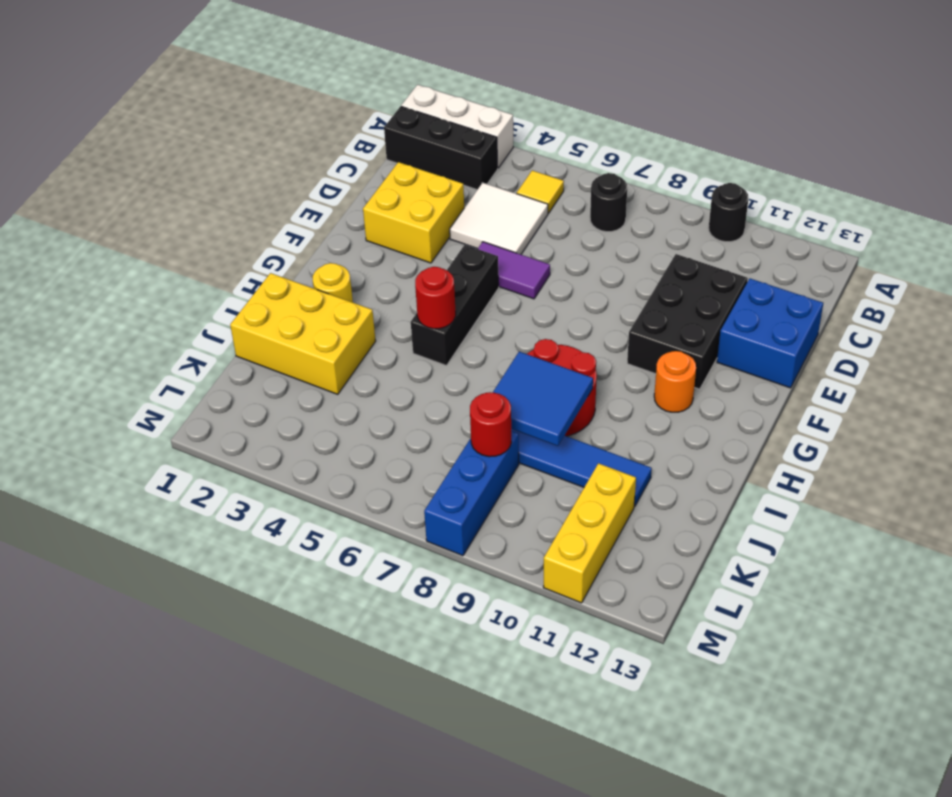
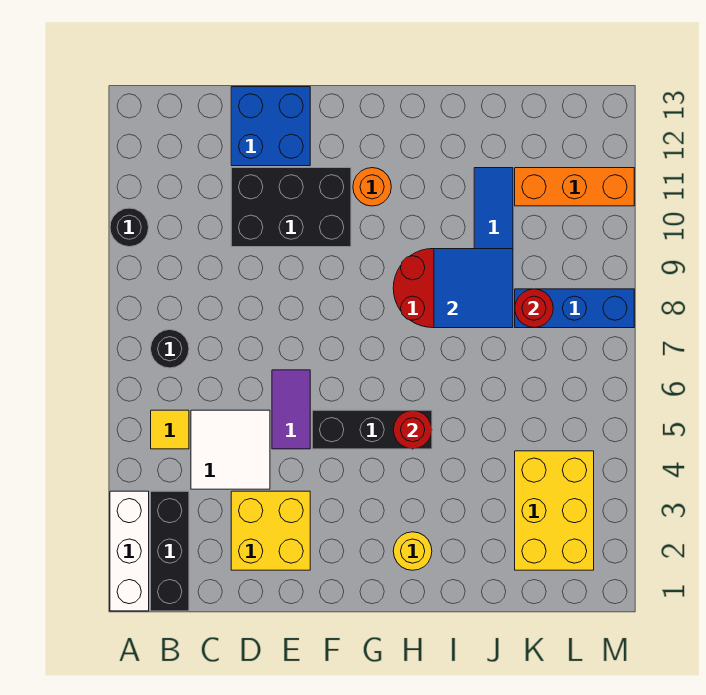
yellow brick I1:J3 level 1 -> yellow brick K2:L4 level 1
yellow brick K11:M11 level 1 -> orange brick K11:M11 level 1

